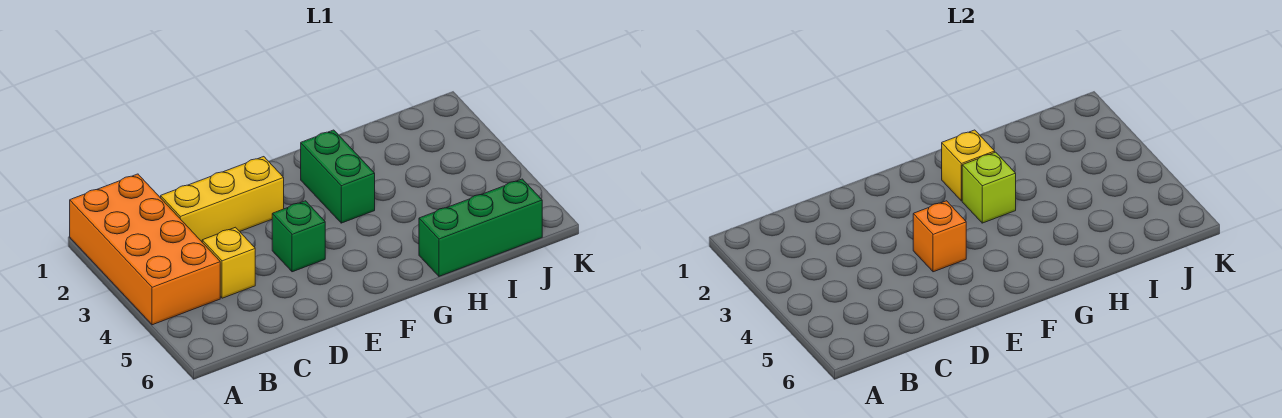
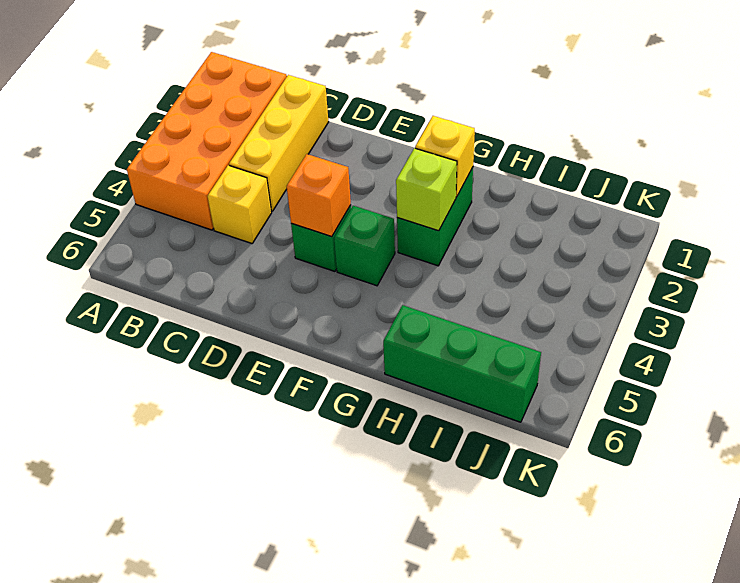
yellow brick C2:E2 level 1 -> yellow brick C1:C3 level 1
none -> green brick F4 level 1

